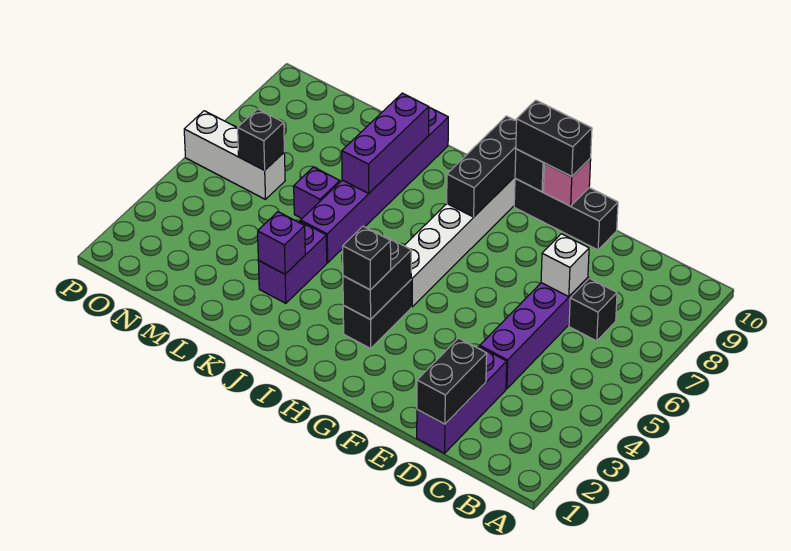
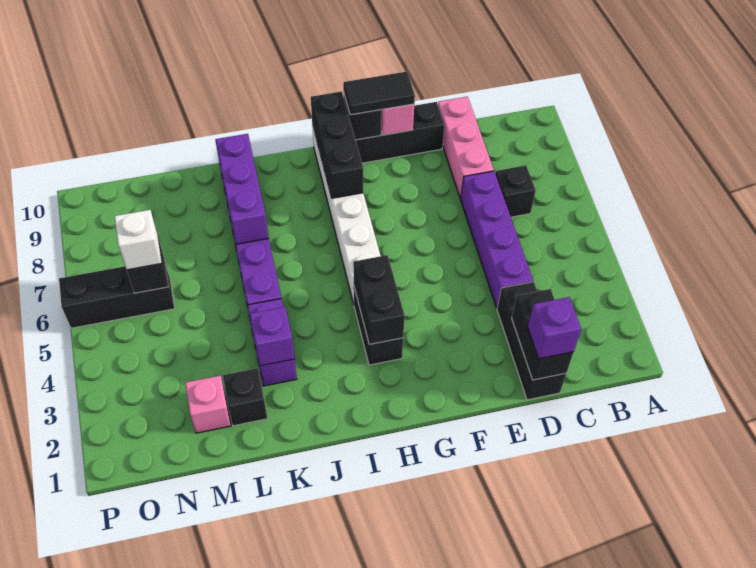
purple brick D1:D3 level 1 -> black brick D1:D3 level 1
white brick D7 level 2 -> white brick N6 level 3
none -> pink brick D8:D10 level 1
black brick F10:G10 level 3 -> black tile F10:G10 level 3
black brick H3 level 3 -> black brick L2 level 1
purple brick L6 level 1 -> purple brick D1 level 3
none -> pink brick M2 level 1
white brick N6:P6 level 1 -> black brick N6:P6 level 1

